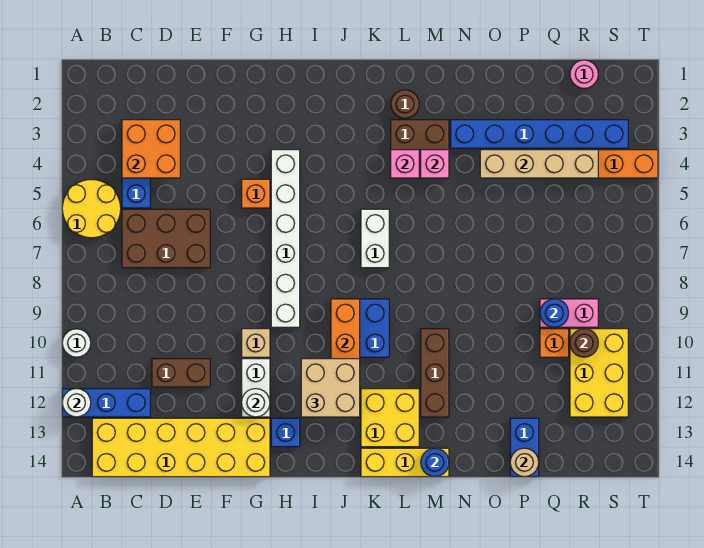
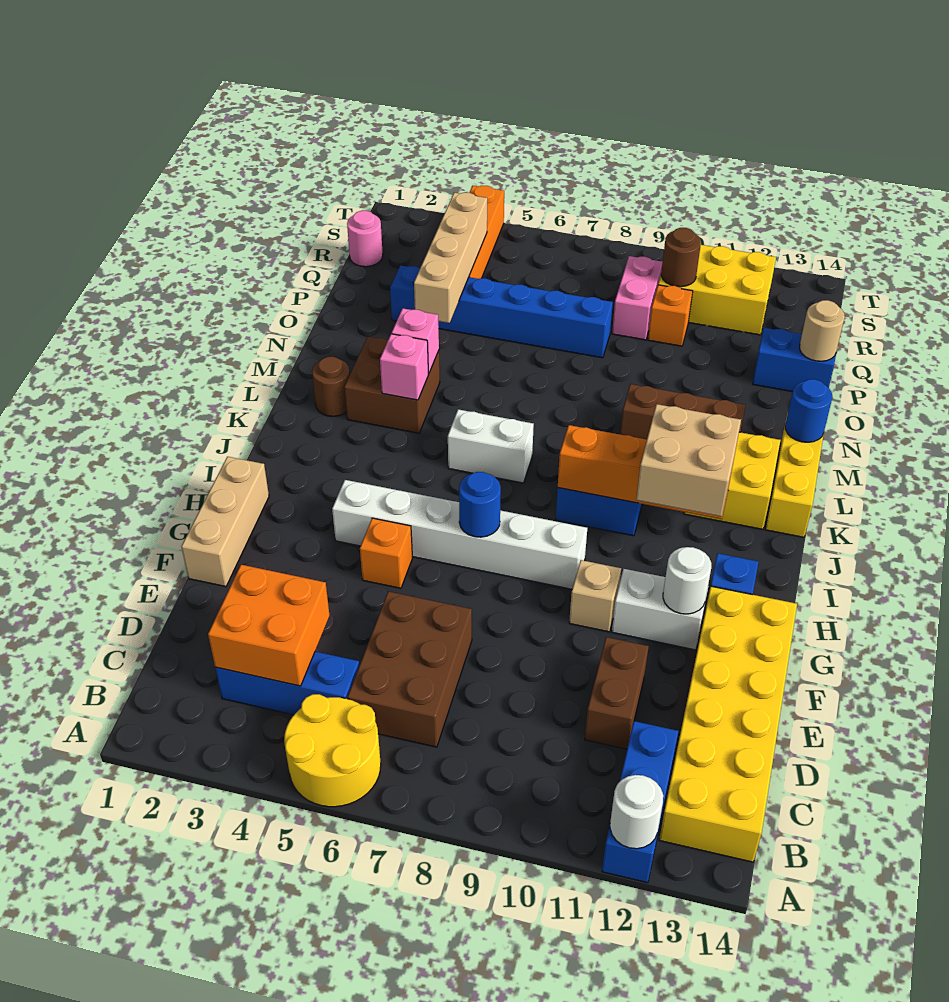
white round brick A10 level 1 -> none
none -> tan brick F1:H1 level 1
blue brick N3:S3 level 1 -> blue brick P3:P8 level 1
blue round brick Q9 level 2 -> blue round brick H7 level 2

